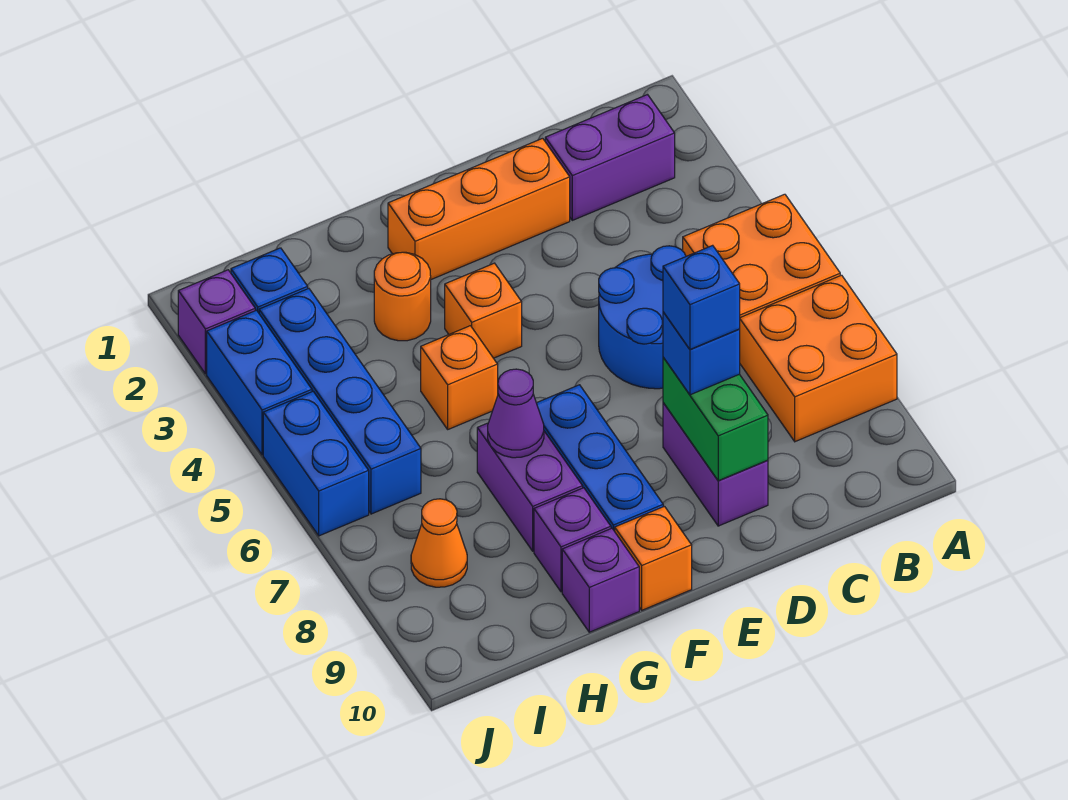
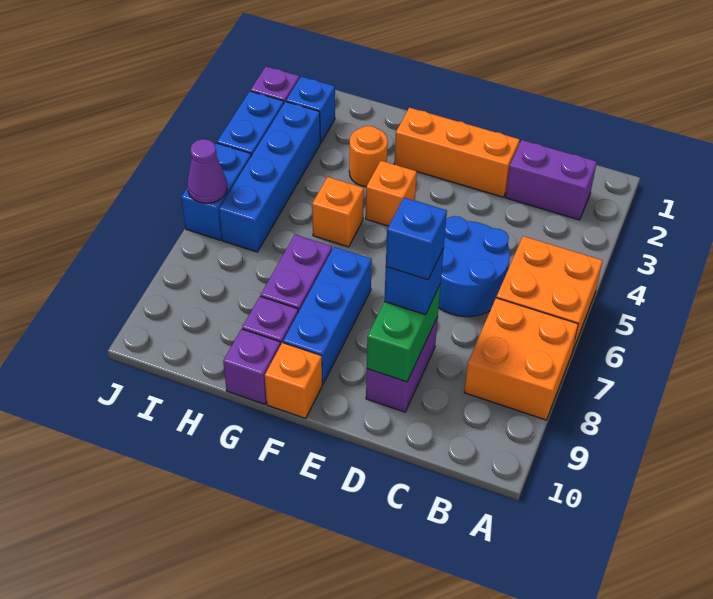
purple cone G7 level 2 -> purple cone J6 level 2
orange cone I8 level 1 -> none

